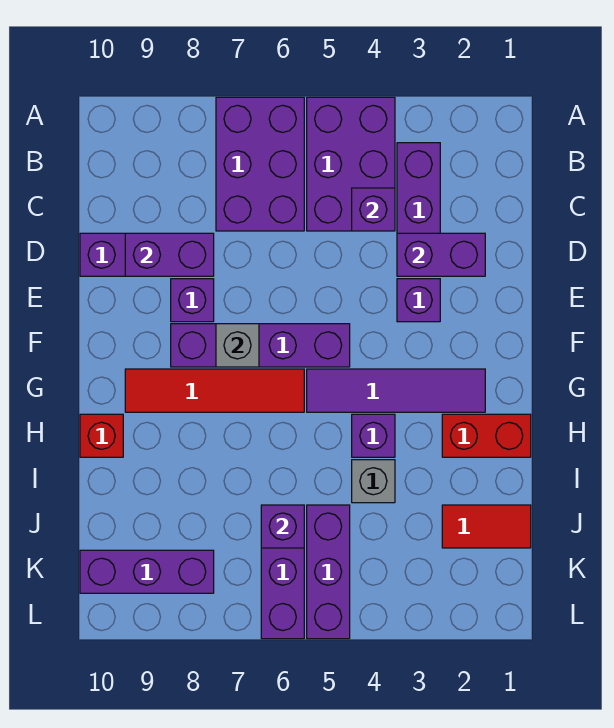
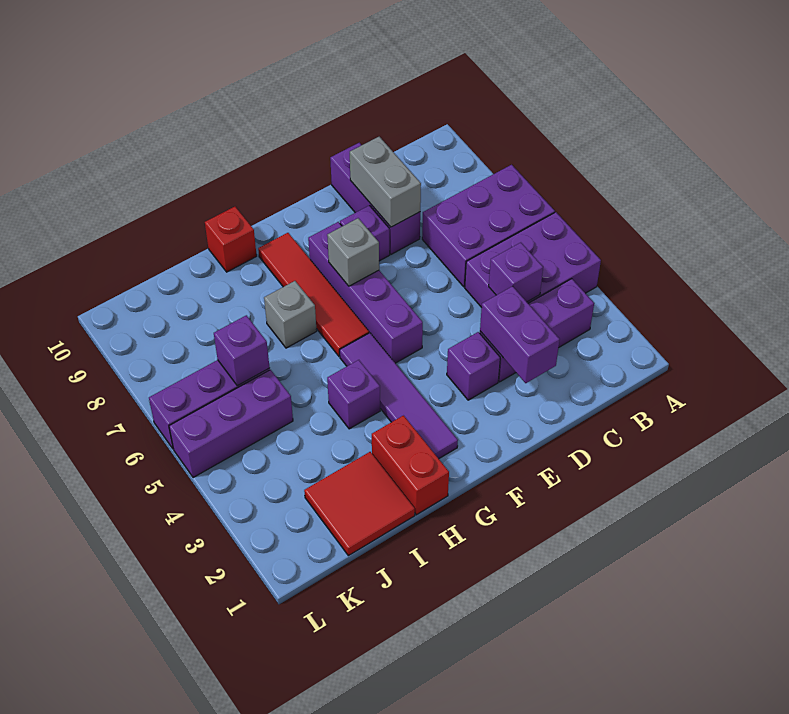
purple brick D8:D9 level 2 -> grey brick D8:D9 level 2
grey brick I4 level 1 -> grey brick H7 level 1
red tile J1:J2 level 1 -> red tile I1:J2 level 1
purple brick K8:K10 level 1 -> none

